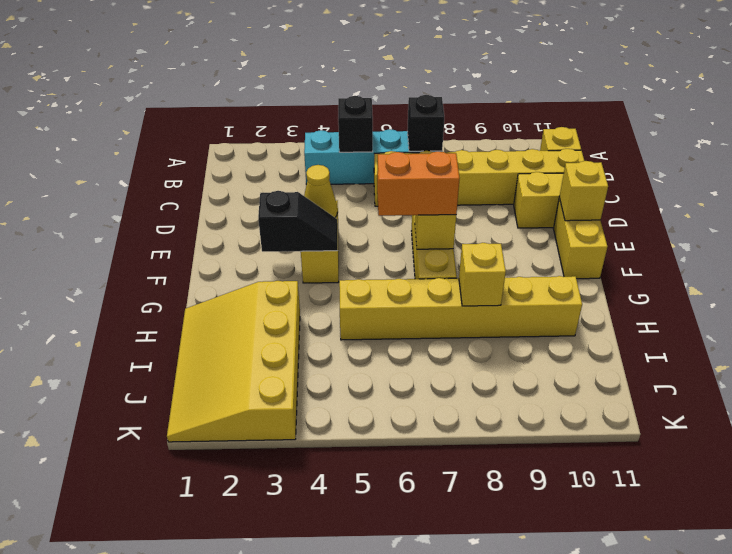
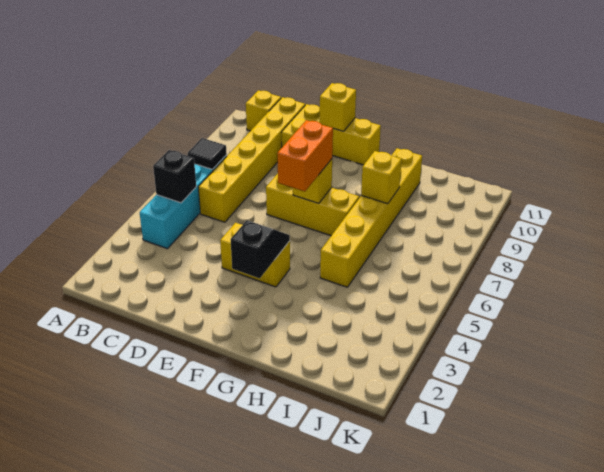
black brick B7 level 2 -> black tile B7 level 2
yellow cone E4 level 2 -> none
yellow slope H1:K3 level 1 top 3 -> none

